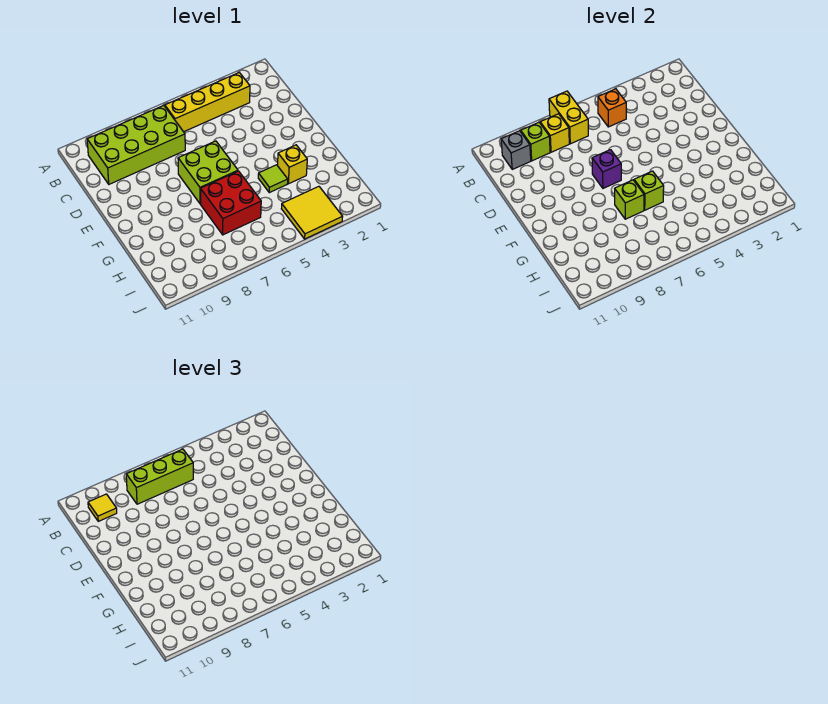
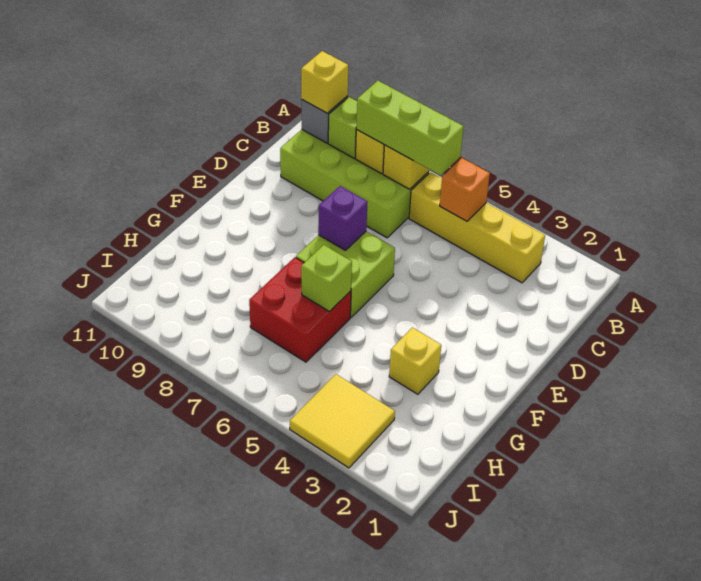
yellow tile B10 level 3 -> yellow brick B10 level 3
lime tile G4 level 1 -> none
lime brick G7 level 2 -> none

